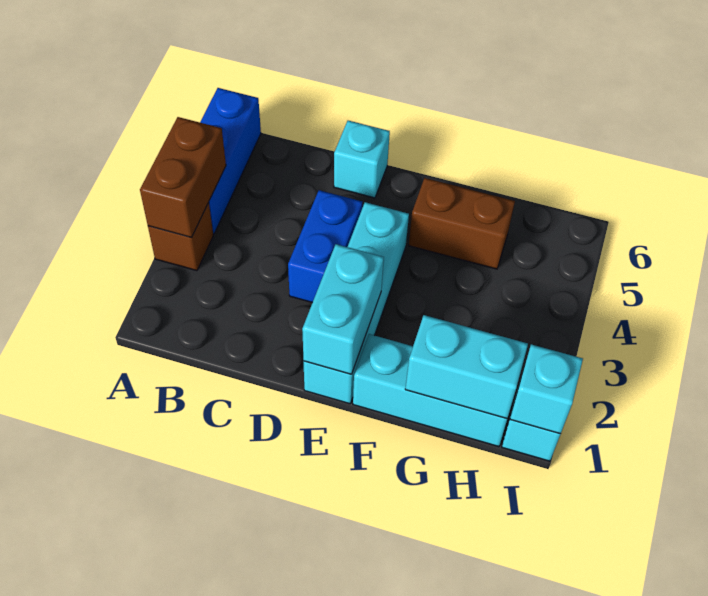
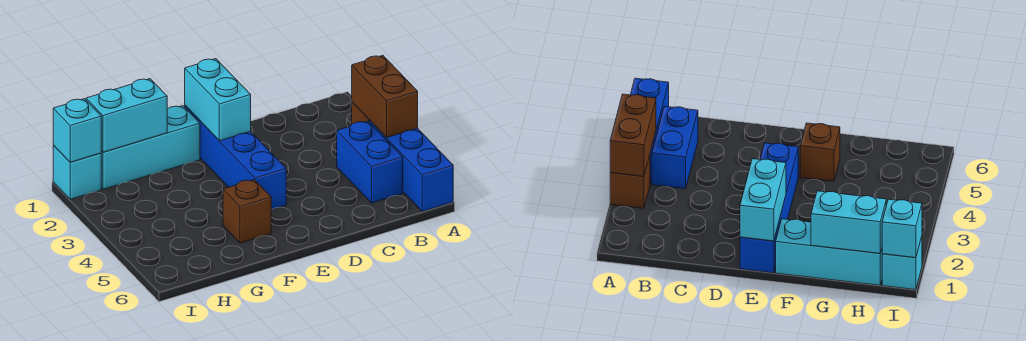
blue brick D3:D4 level 1 -> blue brick B4:B5 level 1
cyan brick D6 level 1 -> none
cyan brick E1:E4 level 1 -> blue brick E1:E4 level 1
brown brick F5:G5 level 1 -> brown brick F5 level 1

